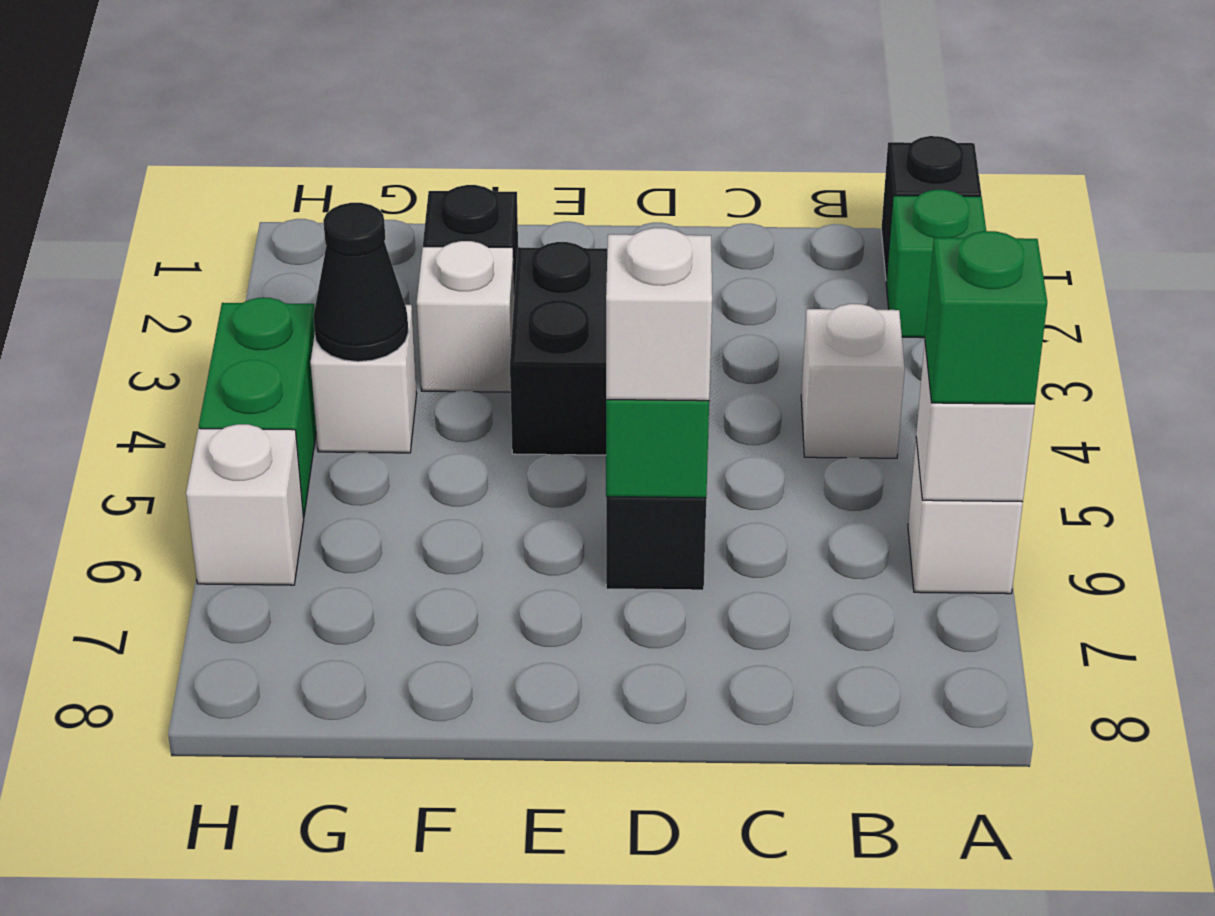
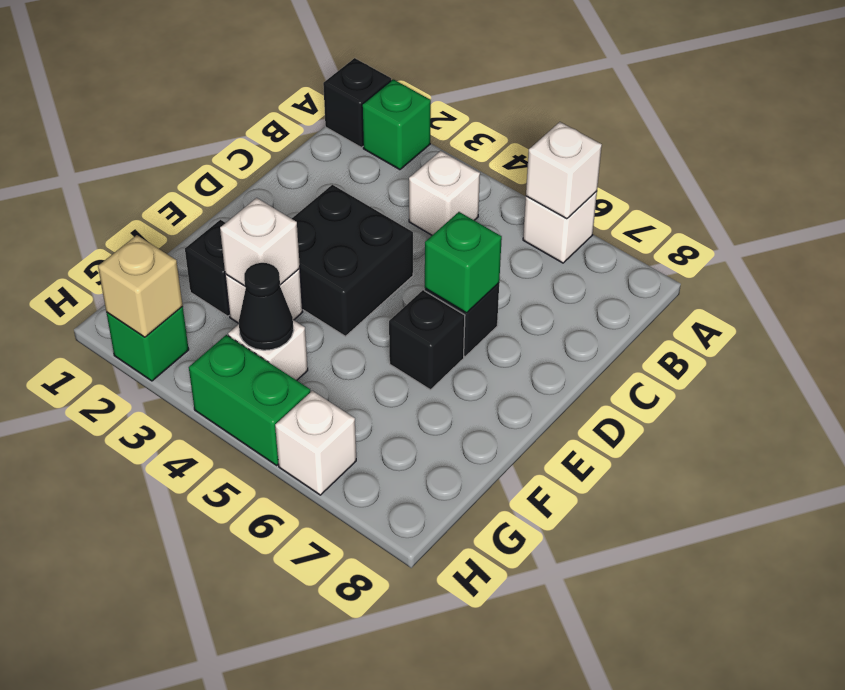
green brick A6 level 3 -> green brick H2 level 1
white brick D6 level 3 -> white brick F3 level 2
none -> black brick E6 level 1
none -> tan brick H2 level 2

